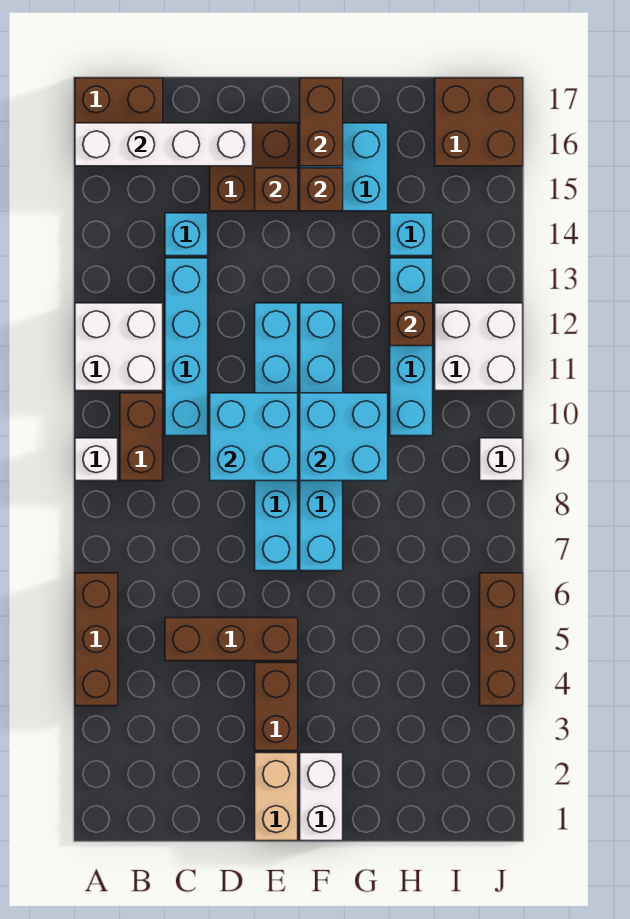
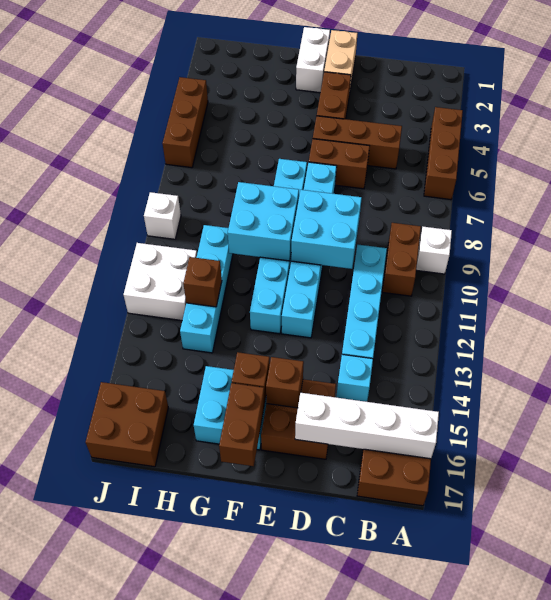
white brick A11:B12 level 1 -> none
none -> brown brick D6:E6 level 1
cyan brick H14 level 1 -> none

